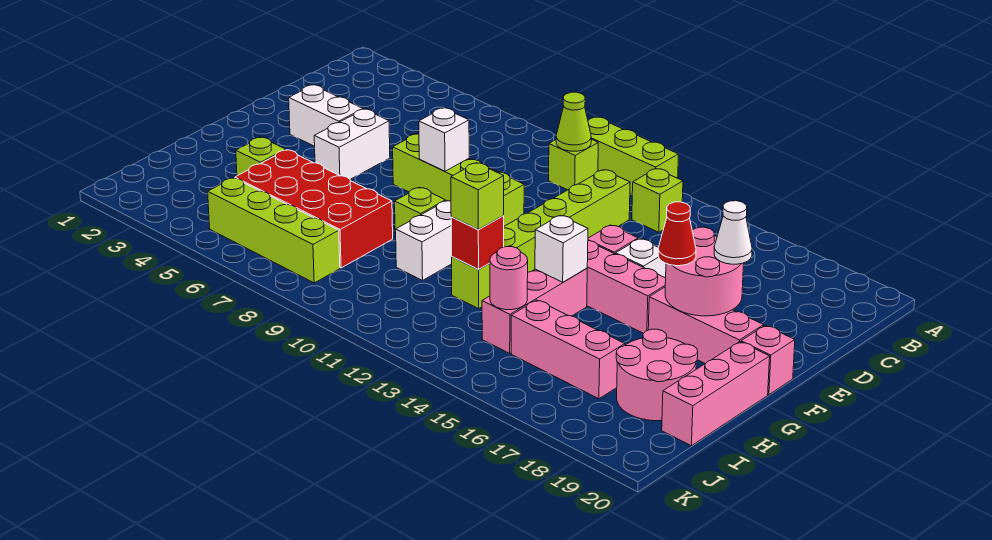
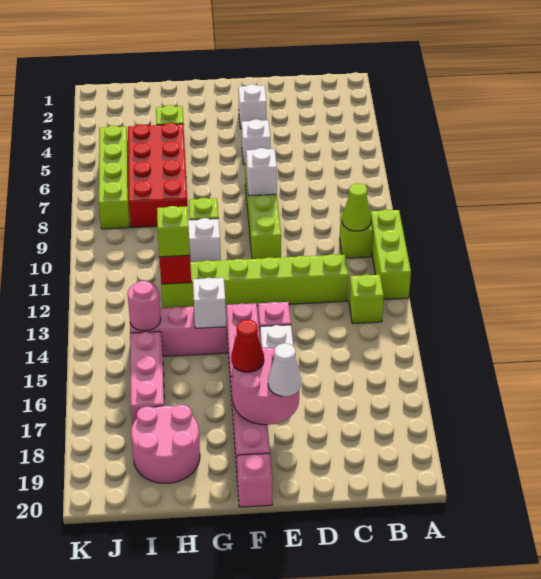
white brick E3:E4 level 1 -> white brick E3 level 1
white brick E5:F5 level 1 -> white brick E5 level 1
pink brick G20:I20 level 1 -> none

